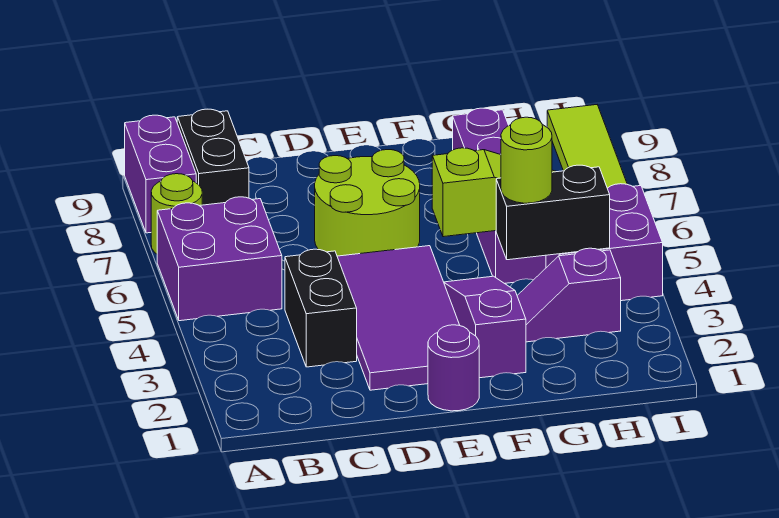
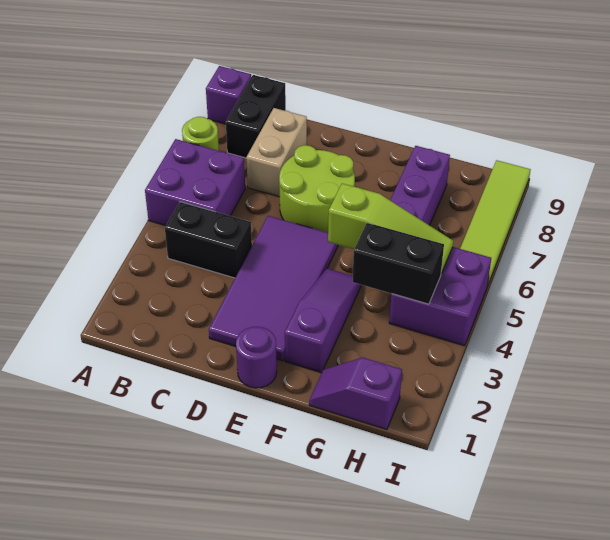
purple brick A8:A9 level 1 -> purple brick A9 level 1
black brick C3:C4 level 1 -> black brick B4:C4 level 1
none -> tan brick C7:C8 level 1
purple slope G3:H3 level 1 top H -> purple slope G1:H1 level 1 top H
lime round brick G4 level 3 -> none

